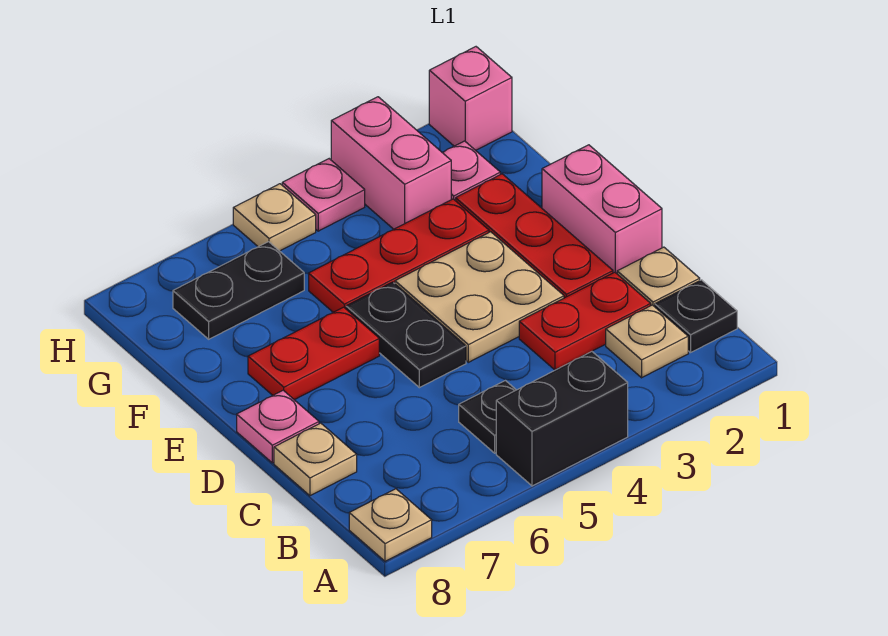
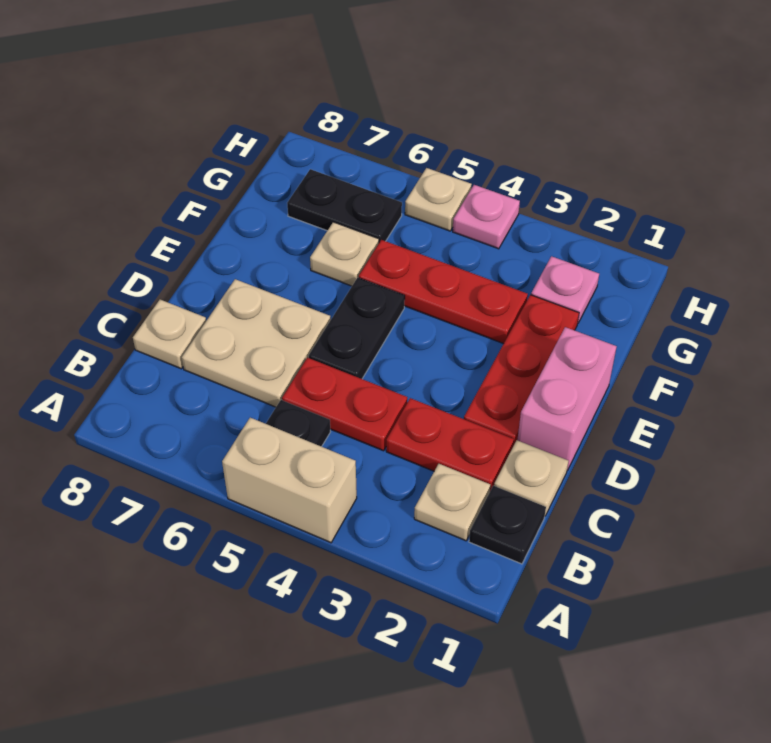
black brick A4:A5 level 1 -> tan brick A4:A5 level 1
tan plate A8 level 1 -> tan plate F6 level 1
tan plate D3:E4 level 1 -> tan plate C6:D7 level 1
pink plate D8 level 1 -> none
red plate E6:E7 level 1 -> red plate C4:C5 level 1
pink brick G3:H3 level 1 -> none
pink brick H1 level 1 -> none

